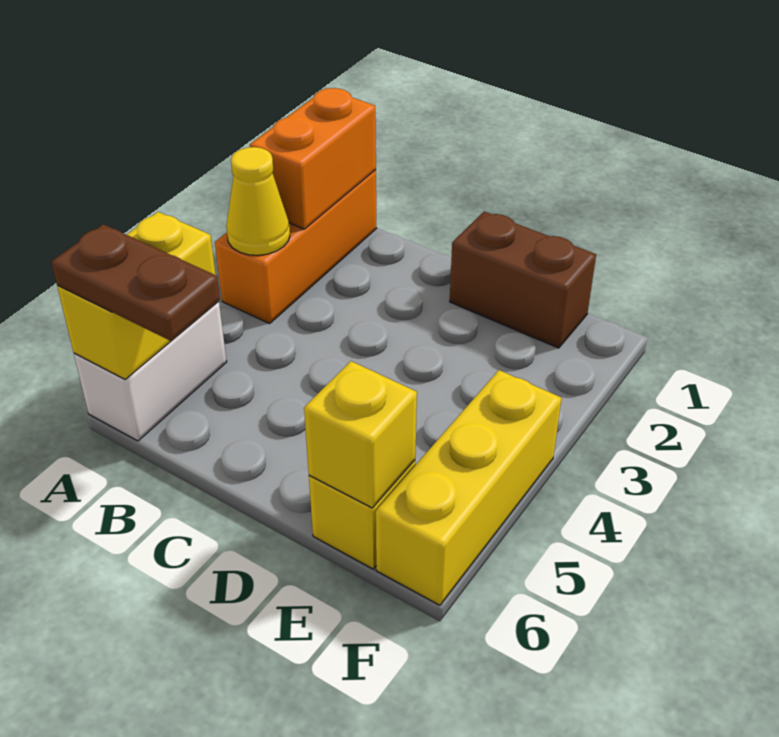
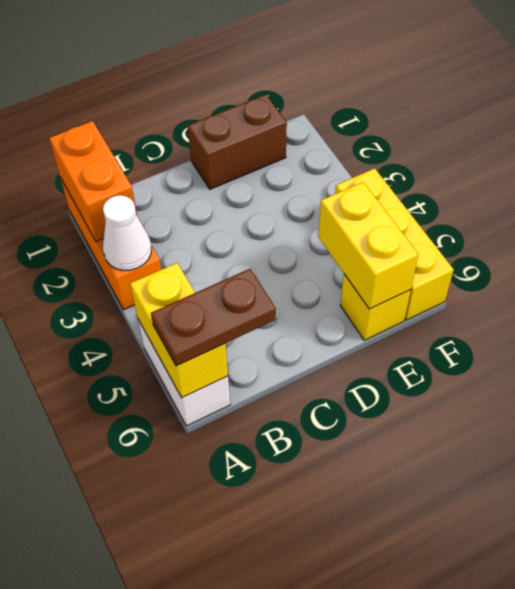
yellow cone A3 level 2 -> white cone A3 level 2
yellow brick E6 level 2 -> yellow brick E5:E6 level 2

